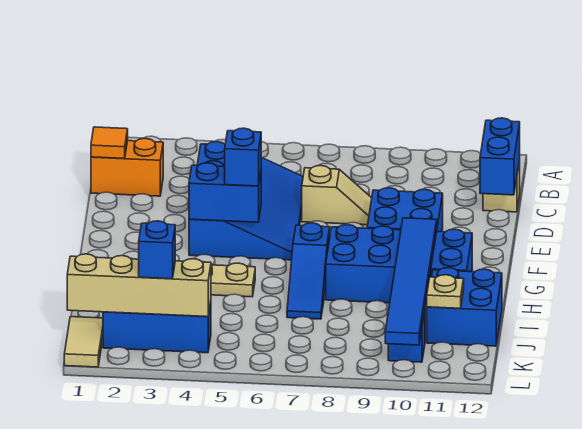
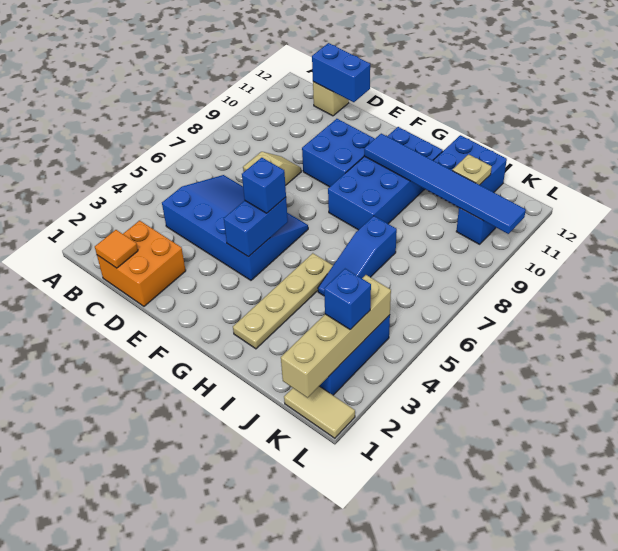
orange brick C1:C2 level 1 -> orange brick C1:D2 level 1
blue slope G7:I7 level 1 top G -> blue slope I5:I7 level 1 top 7

